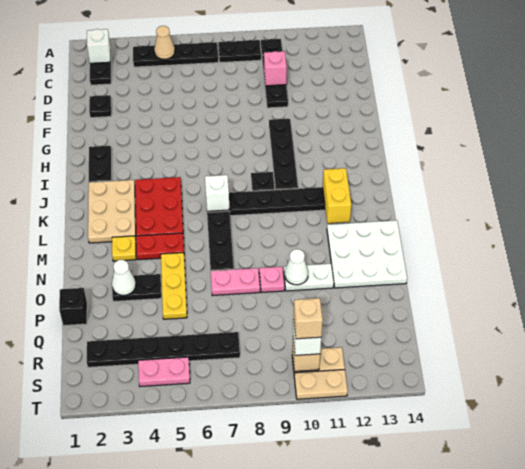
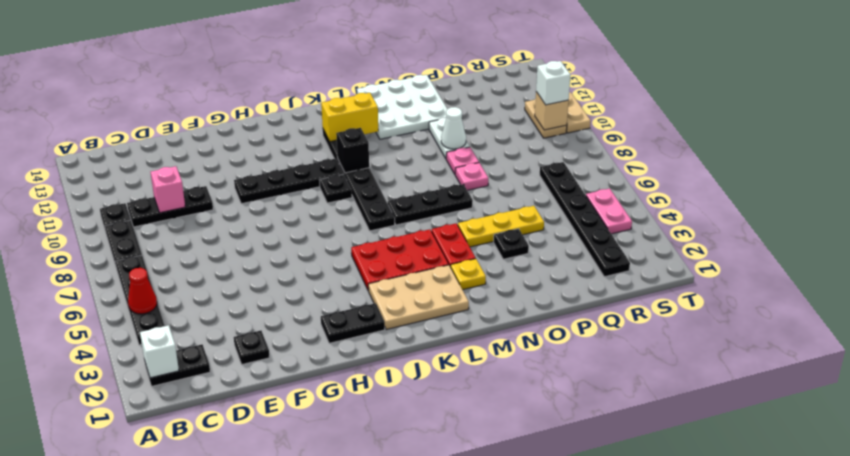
tan cone B5 level 2 -> red cone B5 level 2
white brick K7 level 2 -> none
black plate O3:O4 level 1 -> black plate O4 level 1
white cone O3 level 2 -> none
pink plate O7:O8 level 1 -> pink plate O8 level 1
black brick P1 level 1 -> black brick K10 level 2
tan brick S10 level 4 -> none

